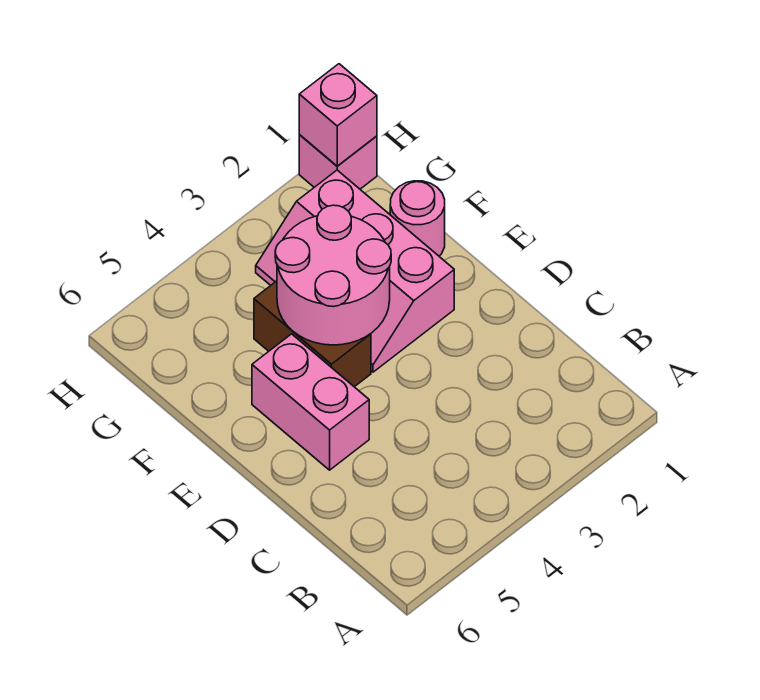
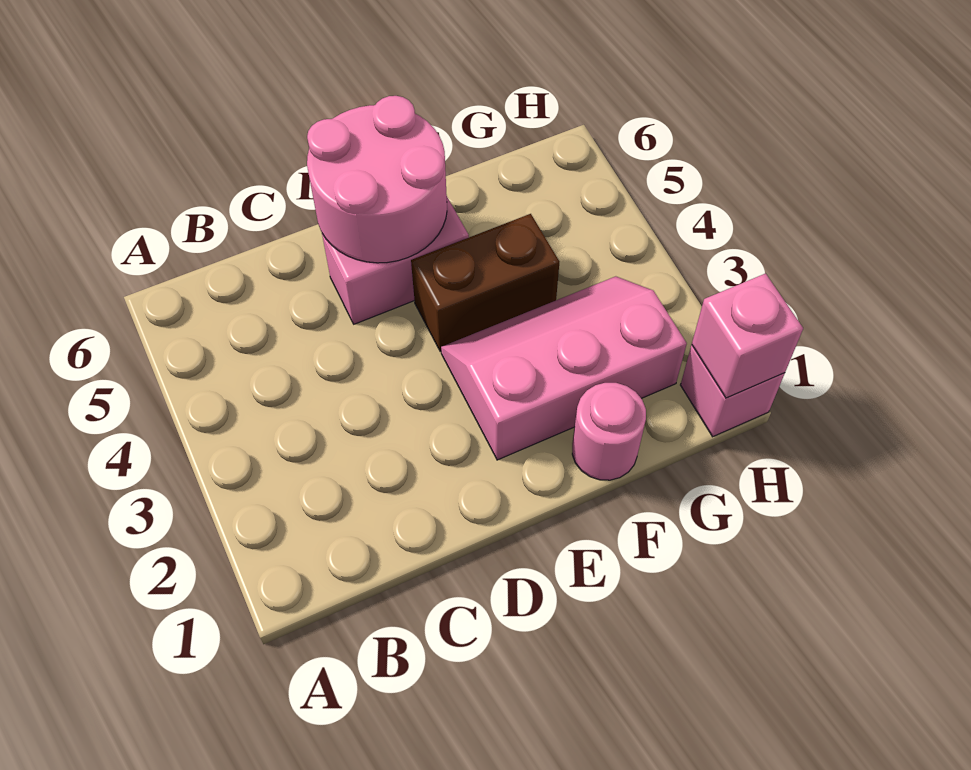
pink round brick E3:F4 level 2 -> pink round brick D5:E6 level 2

